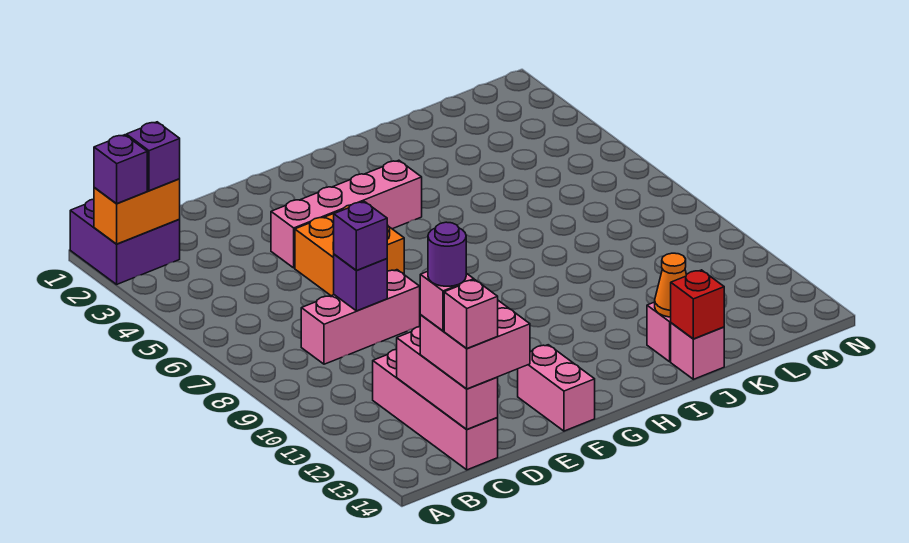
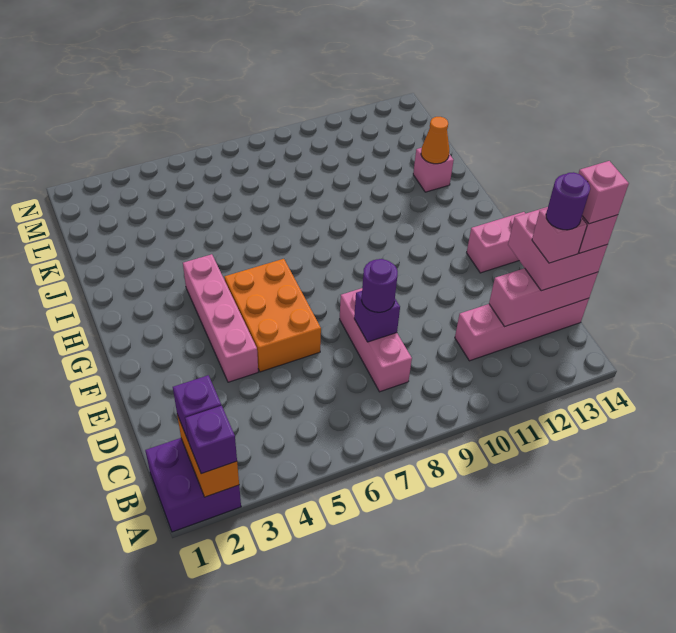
purple brick D8 level 3 -> purple round brick D8 level 3
orange brick E5:F6 level 1 -> orange brick E5:G6 level 1
pink brick J14 level 1 -> pink brick C14 level 5
red brick J14 level 2 -> none

